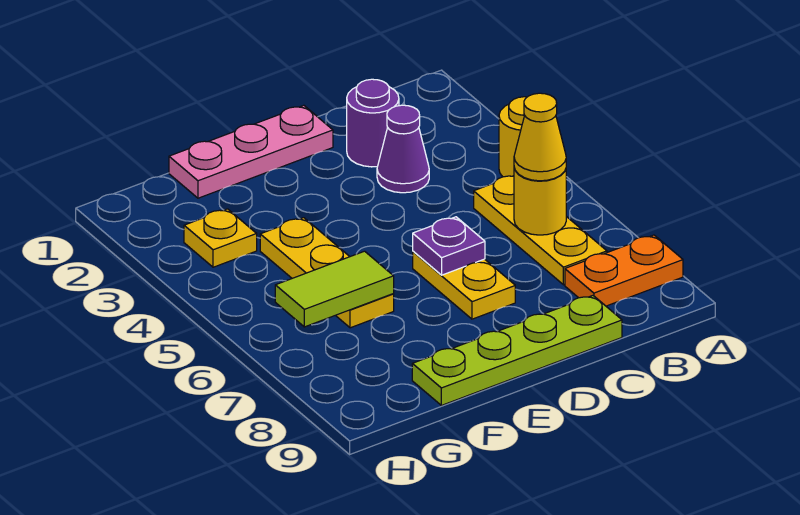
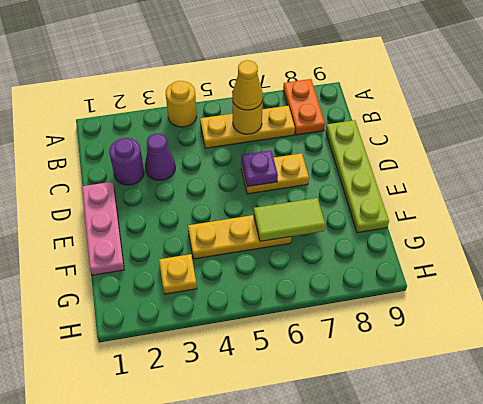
lime tile F6:G6 level 2 -> lime tile F6:F7 level 2

